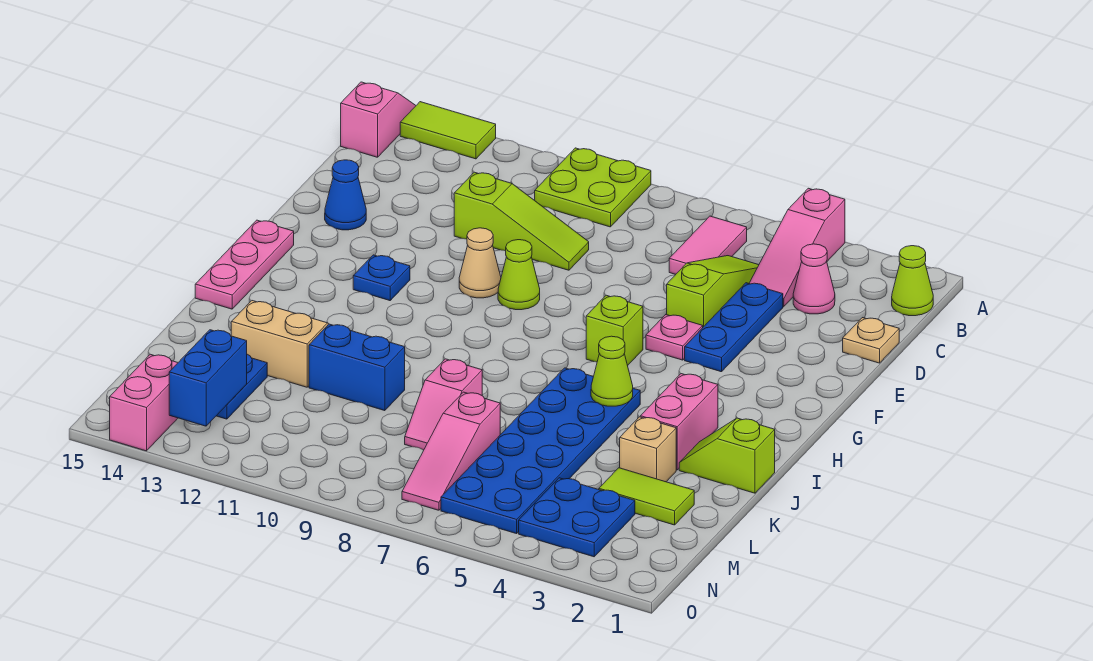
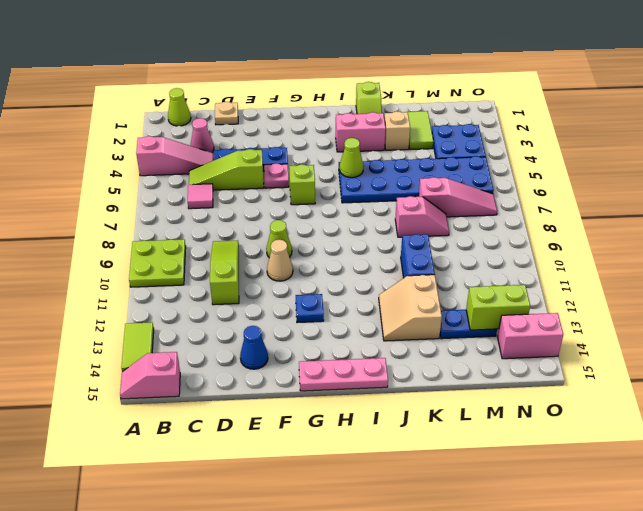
pink tile B6:C6 level 1 -> pink tile C6 level 1
blue brick M13:N13 level 2 -> lime brick M13:N13 level 2

